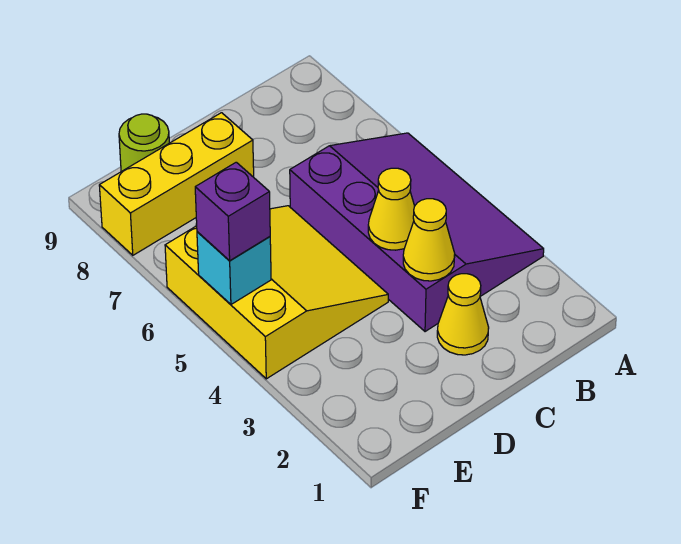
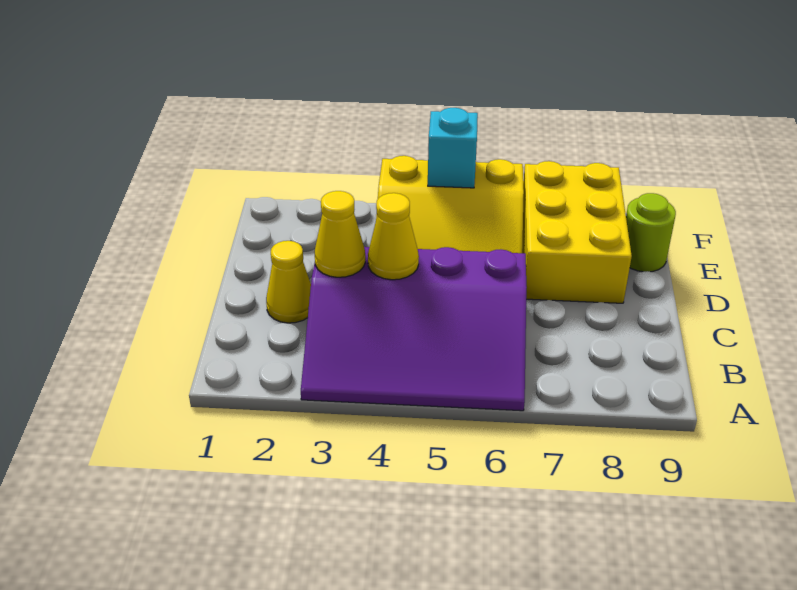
yellow brick D8:F8 level 1 -> yellow brick D7:F8 level 1
purple brick F5 level 3 -> none

